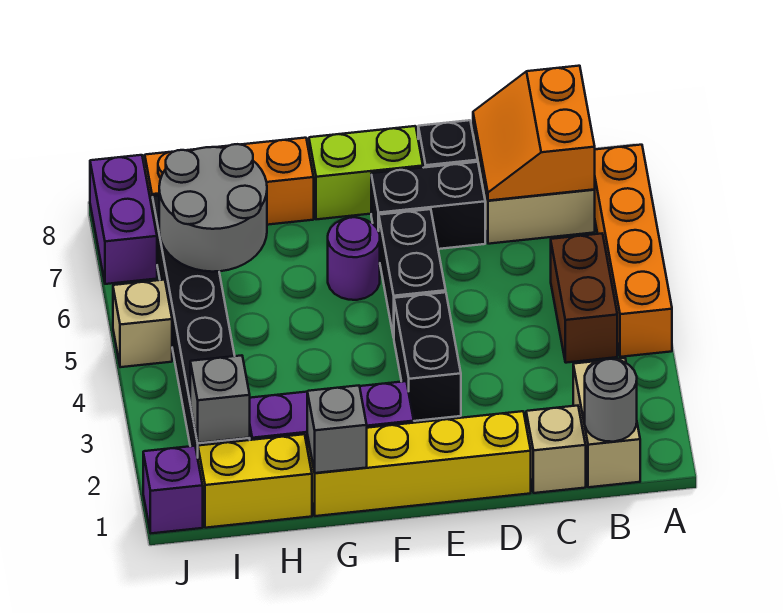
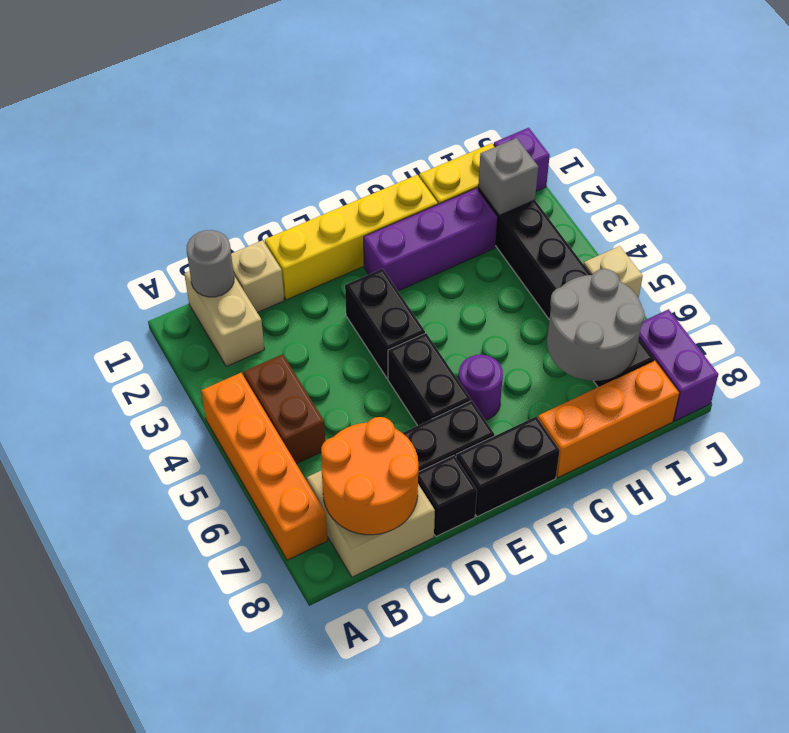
orange slope B7:C8 level 2 top B -> orange round brick B7:C8 level 2
lime brick E8:F8 level 1 -> black brick E8:F8 level 1
grey brick G1 level 2 -> none

